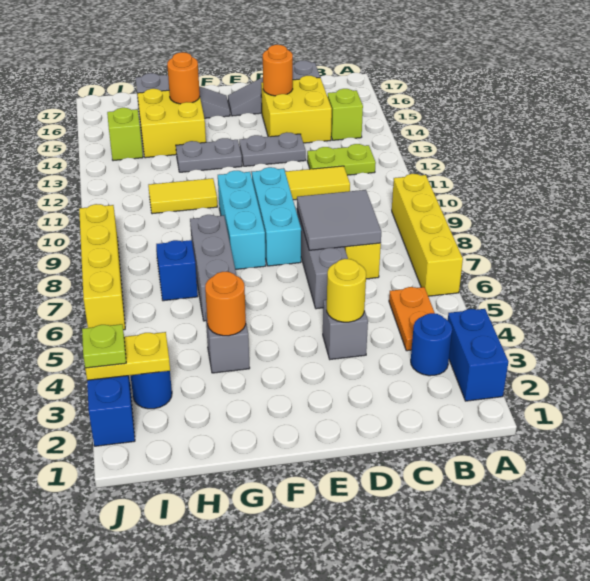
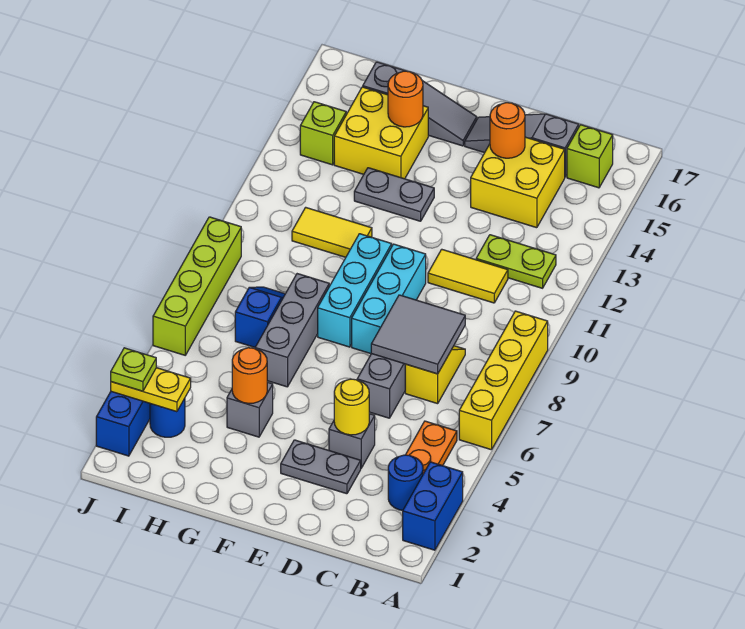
lime brick B14 level 1 -> lime brick B16 level 1
grey plate D13:E13 level 1 -> grey plate D3:E3 level 1
yellow brick J6:J9 level 1 -> lime brick J6:J9 level 1

